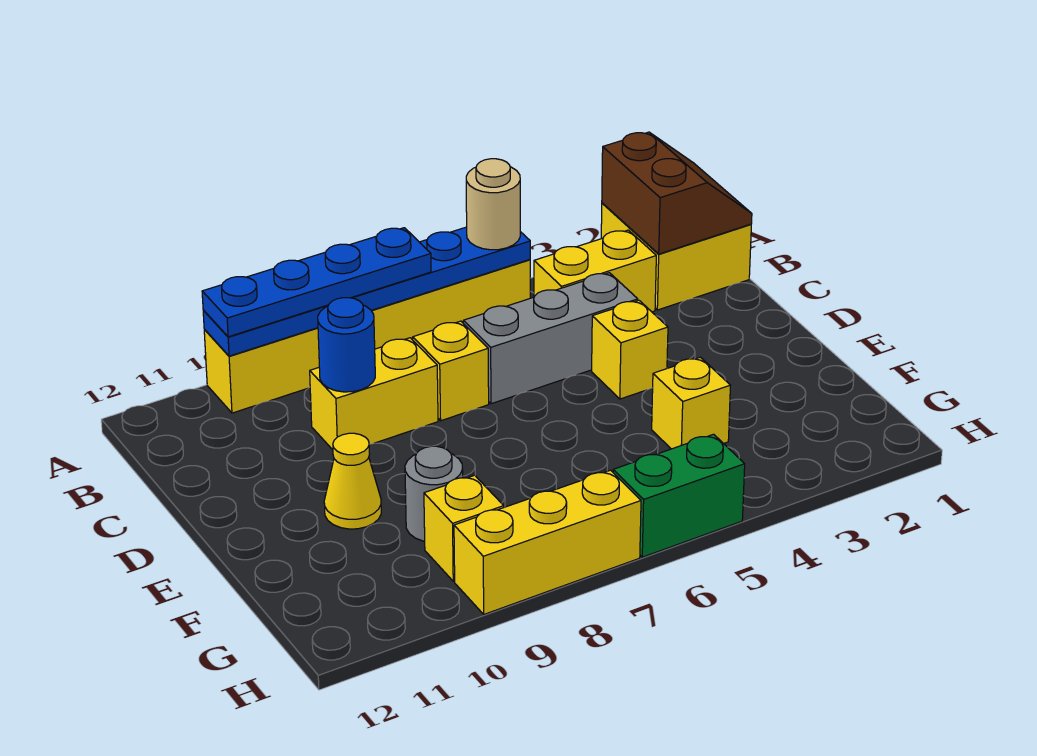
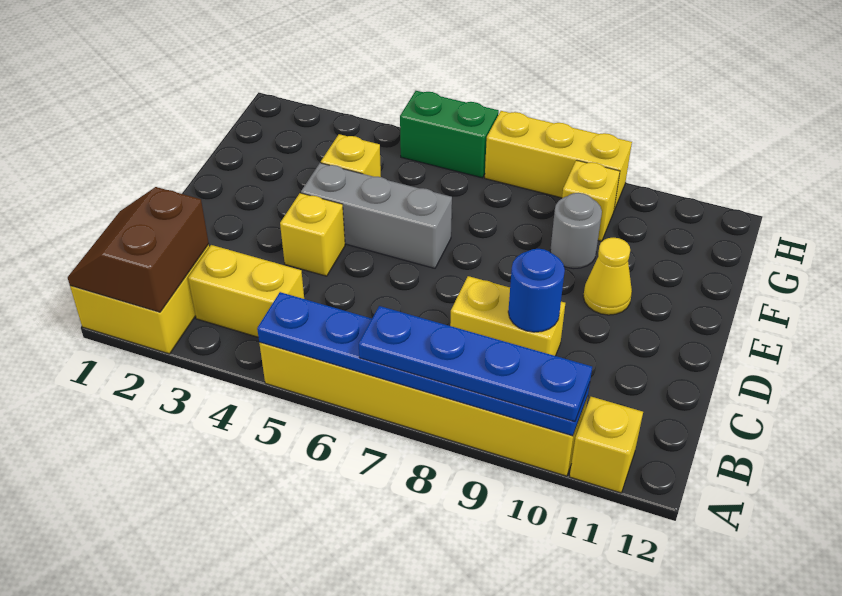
tan round brick A5 level 3 -> none
grey brick C4:C6 level 1 -> grey brick E4:E6 level 1
yellow brick C7 level 1 -> yellow brick A11 level 1

